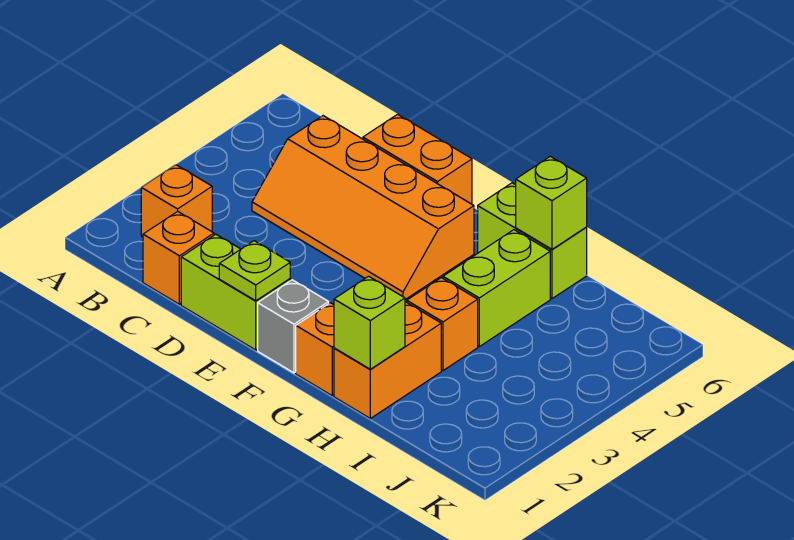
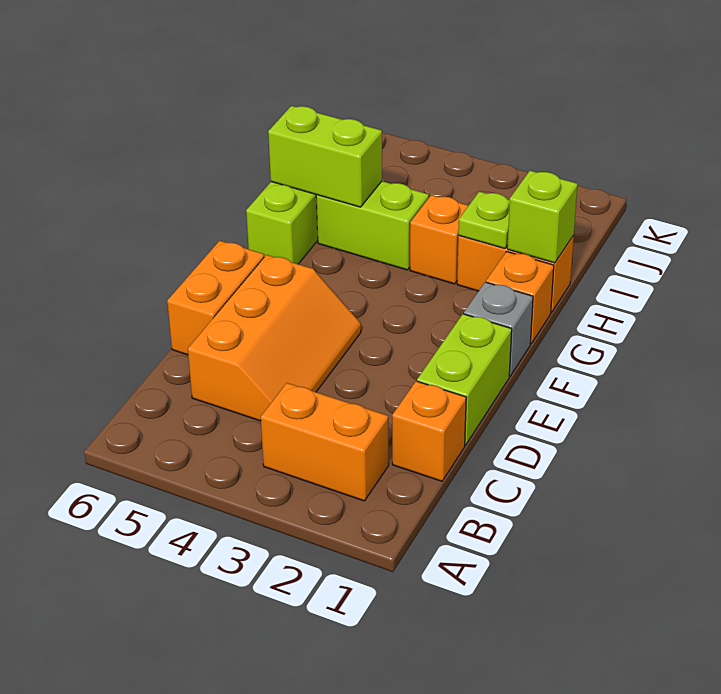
orange brick B2 level 1 -> orange brick B2:B3 level 1
orange slope C4:F5 level 1 top 5 -> orange slope C4:E5 level 1 top 5
lime plate E1 level 2 -> lime plate H2 level 2
lime brick H6 level 2 -> lime brick H5:H6 level 2

